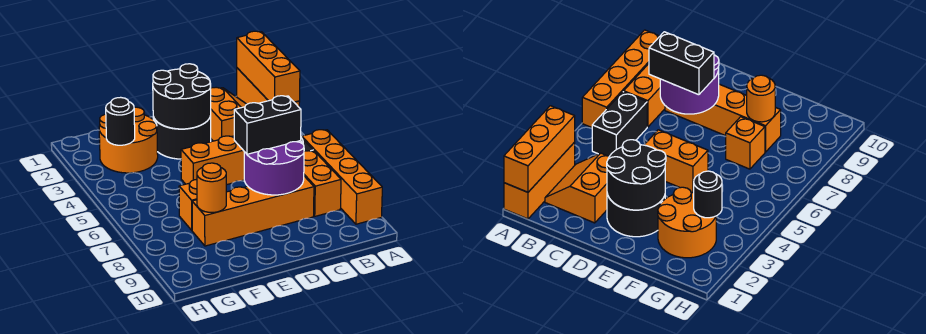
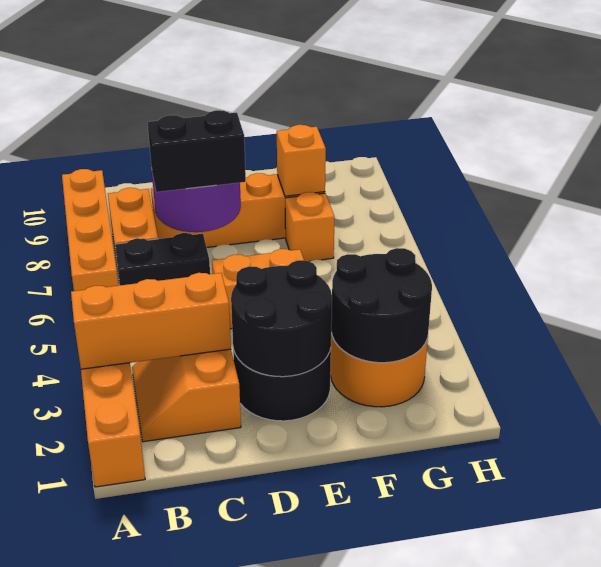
orange brick A1:A3 level 2 -> orange brick A3:C3 level 2
black brick B5:B6 level 1 -> black brick B6:C6 level 1
orange round brick F8 level 2 -> orange brick F8 level 2
black round brick G3 level 2 -> black round brick F2:G3 level 2

